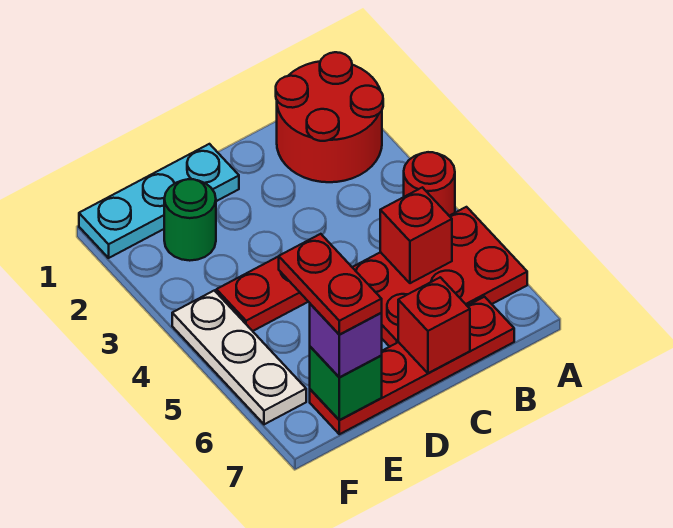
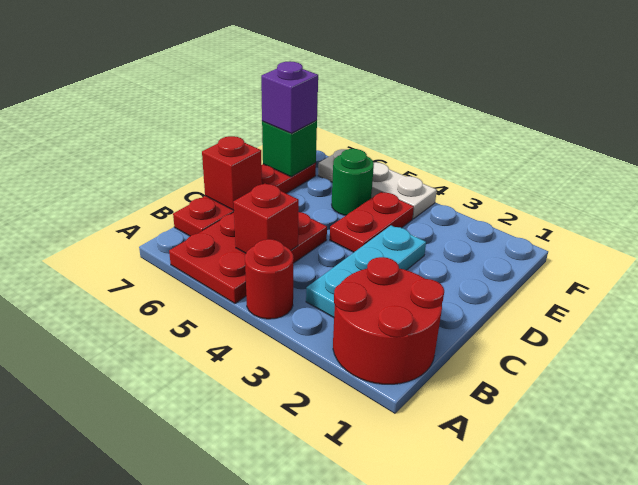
cyan plate D1:F1 level 1 -> cyan plate B3:D3 level 1
green round brick E2 level 1 -> green round brick E5 level 1
red plate E6:E7 level 4 -> none

